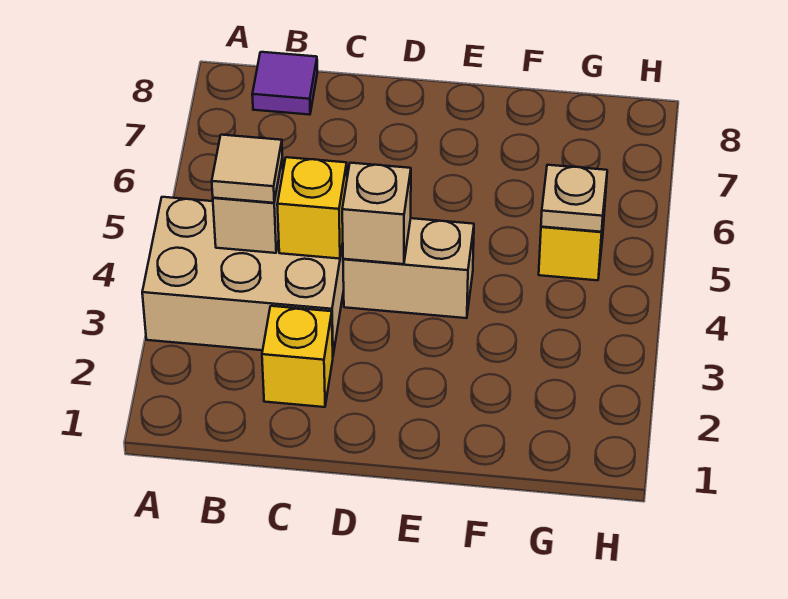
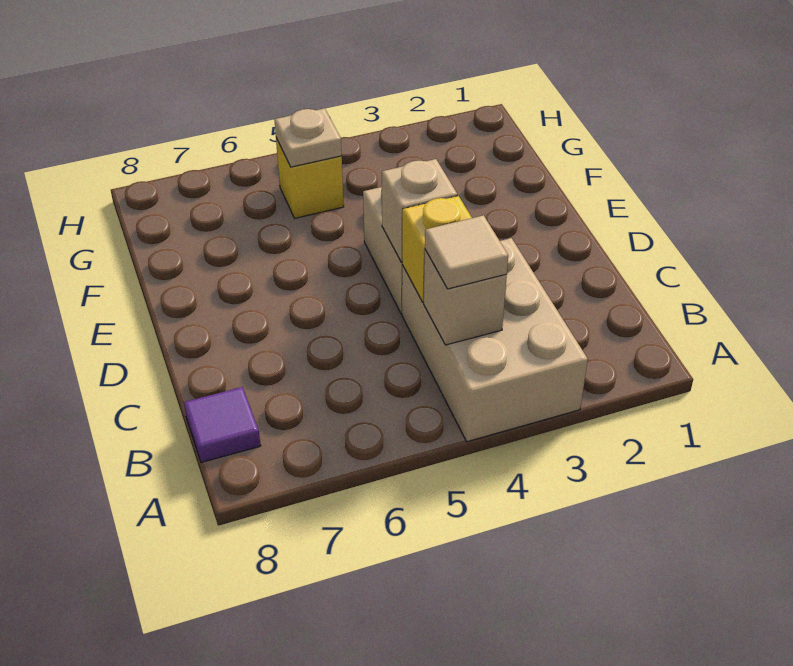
yellow brick C2 level 1 -> none

